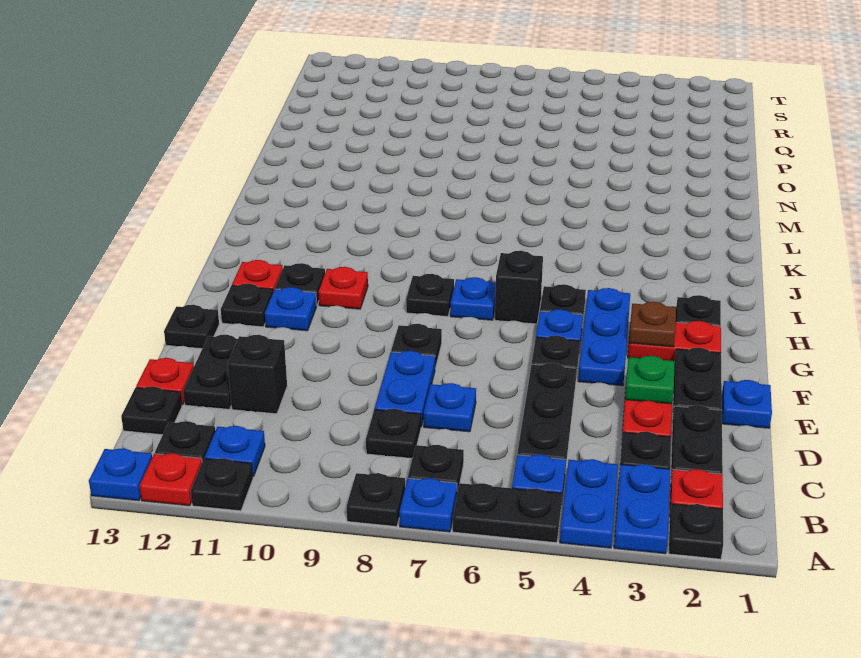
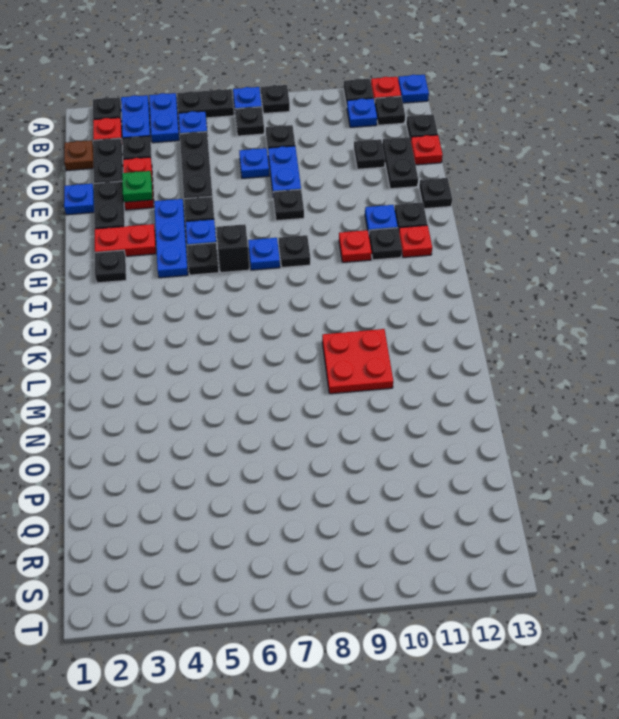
black brick D11 level 1 -> black plate D11 level 1
brown plate G3 level 2 -> brown plate C1 level 1
none -> red plate L9:M10 level 1

